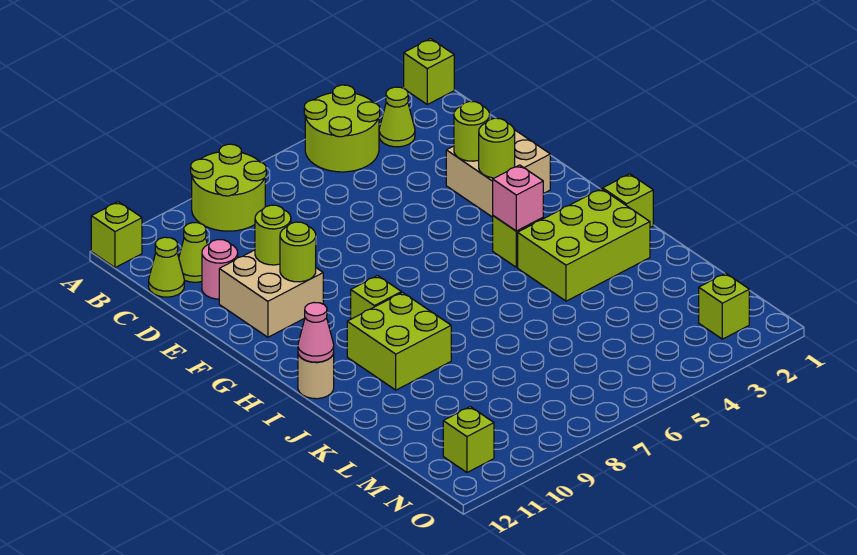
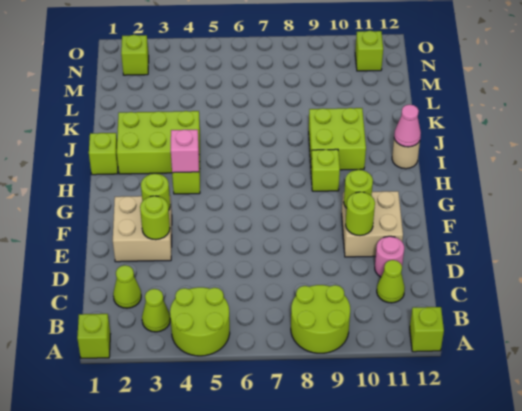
lime cone C12 level 1 -> lime cone C2 level 1

